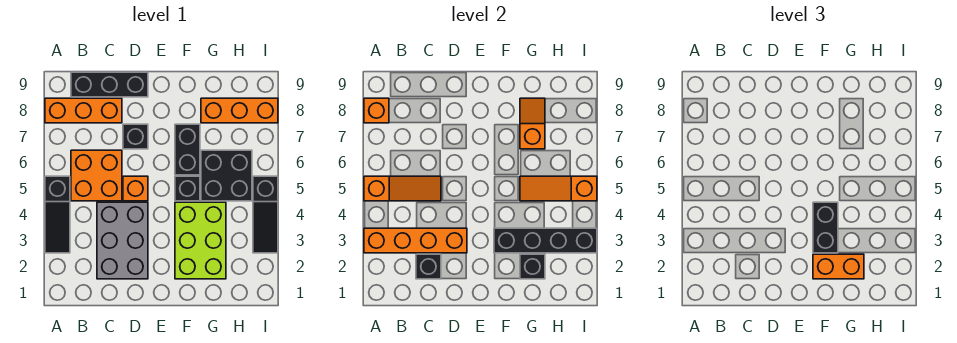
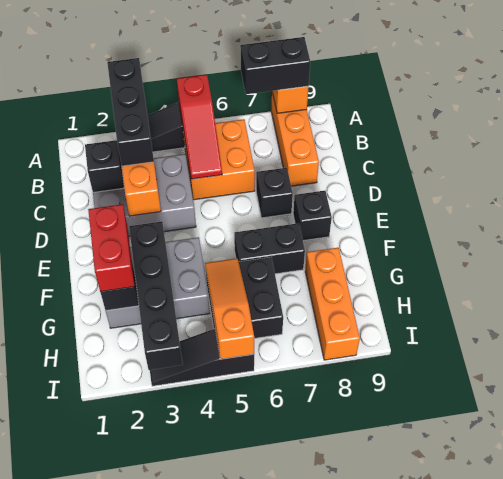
orange slope A5:C5 level 2 top A -> red slope A5:C5 level 2 top A
black brick B9:D9 level 1 -> black brick A3:C3 level 3
orange brick D5 level 1 -> none
lime brick F2:G4 level 1 -> grey brick F2:G4 level 1
orange brick F2:G2 level 3 -> red brick F2:G2 level 3
black brick F3:F4 level 3 -> black brick A7:A8 level 3
black brick F5 level 1 -> black brick E8 level 1
orange slope G7:G8 level 2 top 7 -> none

